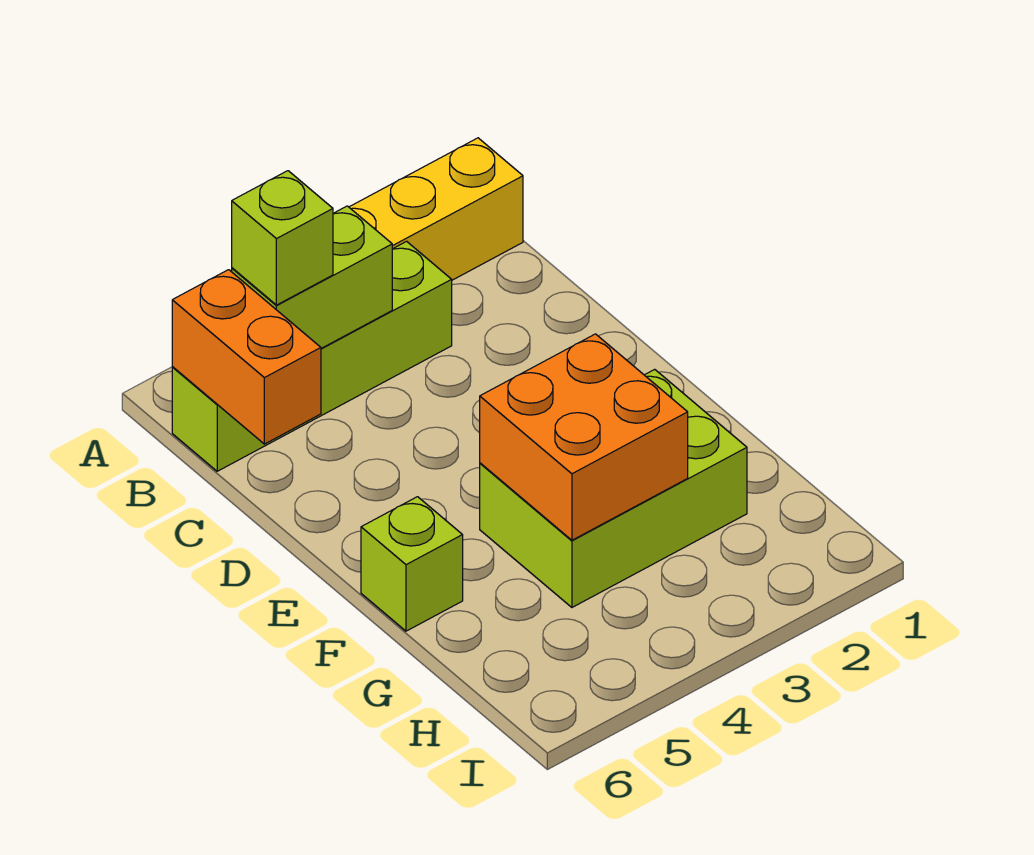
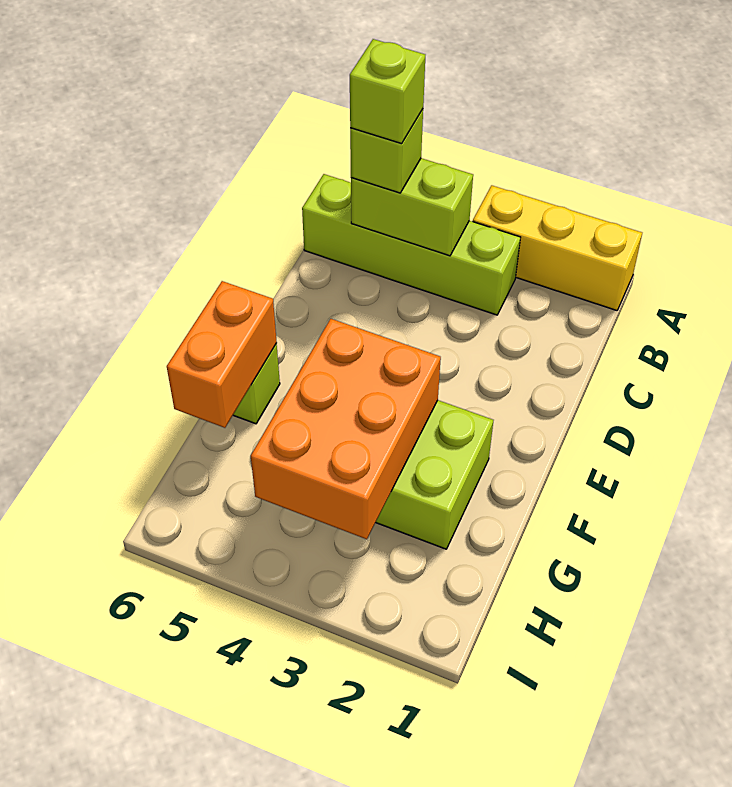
none -> lime brick B5 level 4
orange brick B6:C6 level 2 -> orange brick F6:G6 level 2
orange brick F3:G4 level 2 -> orange brick F3:H4 level 2

